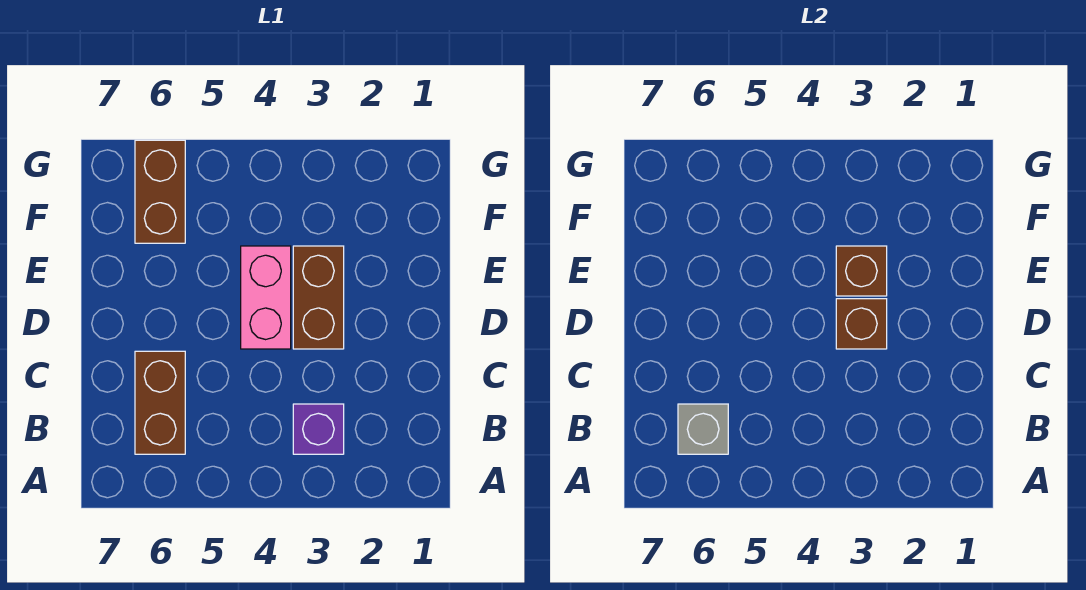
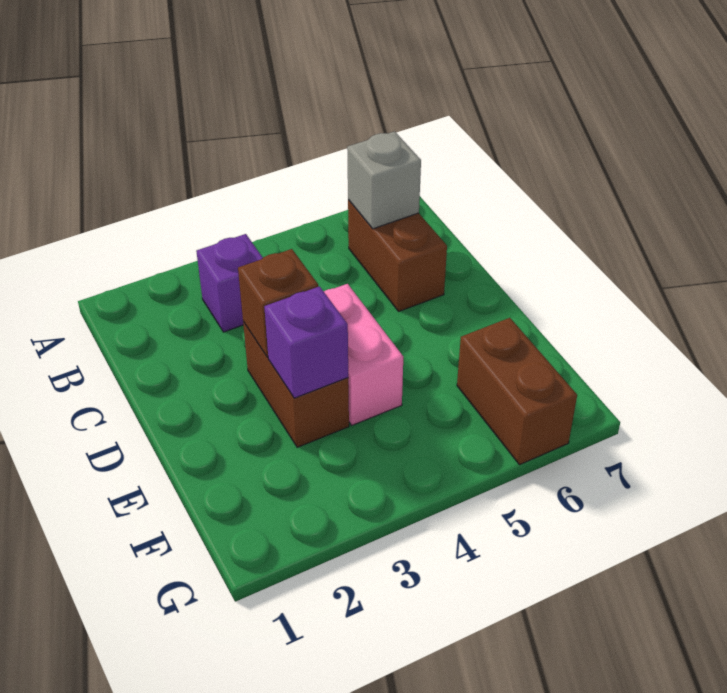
brown brick E3 level 2 -> purple brick E3 level 2

